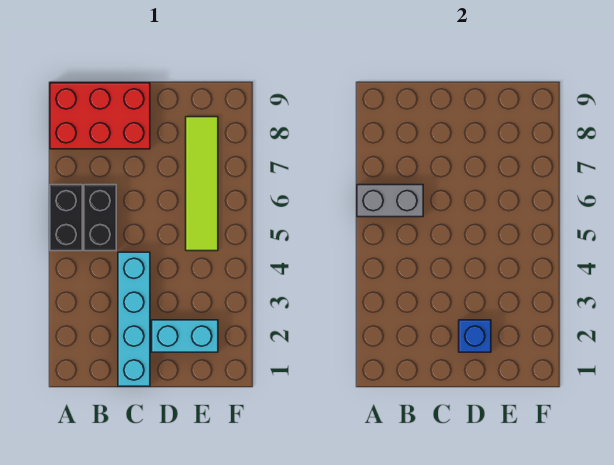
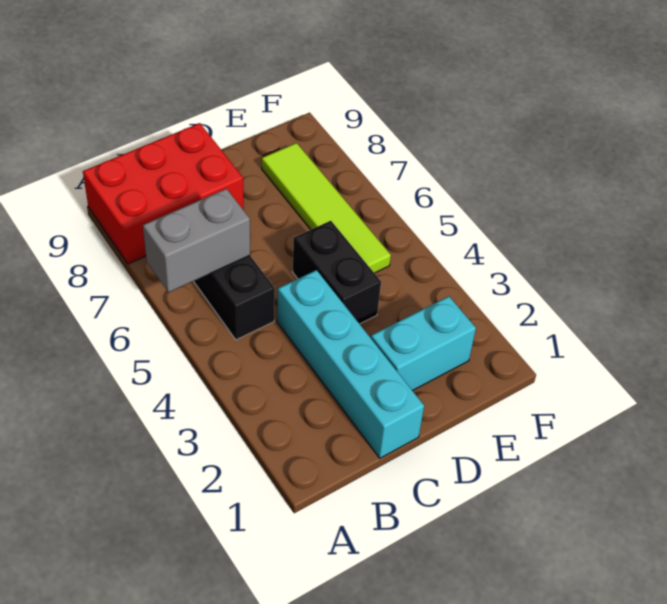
black brick A5:A6 level 1 -> black brick D4:D5 level 1
blue brick D2 level 2 -> none

